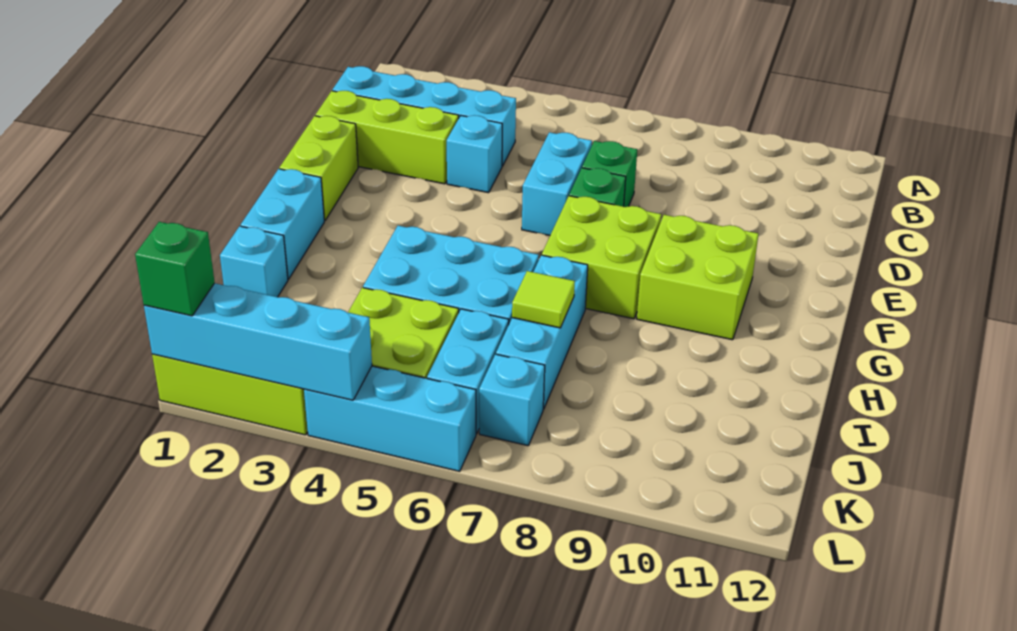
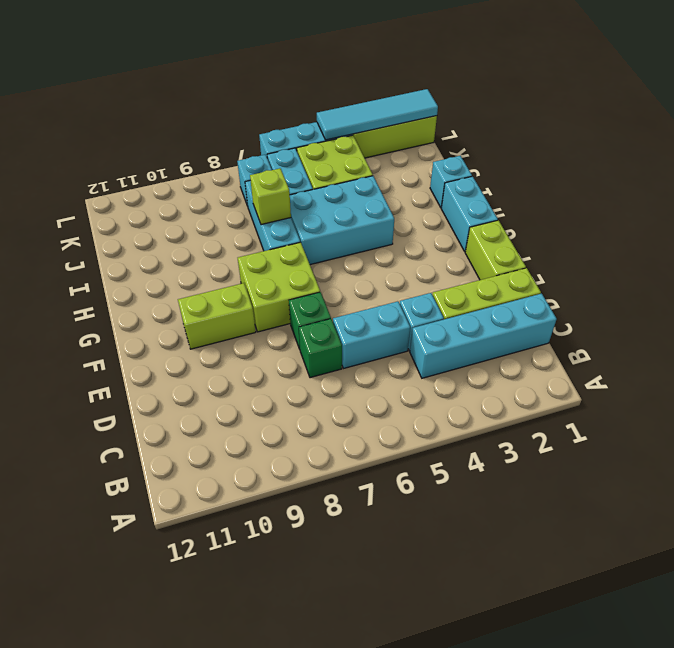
cyan brick D6:E6 level 1 -> cyan brick D5:D6 level 1
lime brick F9:G10 level 1 -> lime brick F9:F10 level 1
lime tile I7 level 2 -> lime brick I7 level 2
cyan brick L1:L4 level 2 -> cyan tile L1:L4 level 2
green brick L1 level 3 -> none

